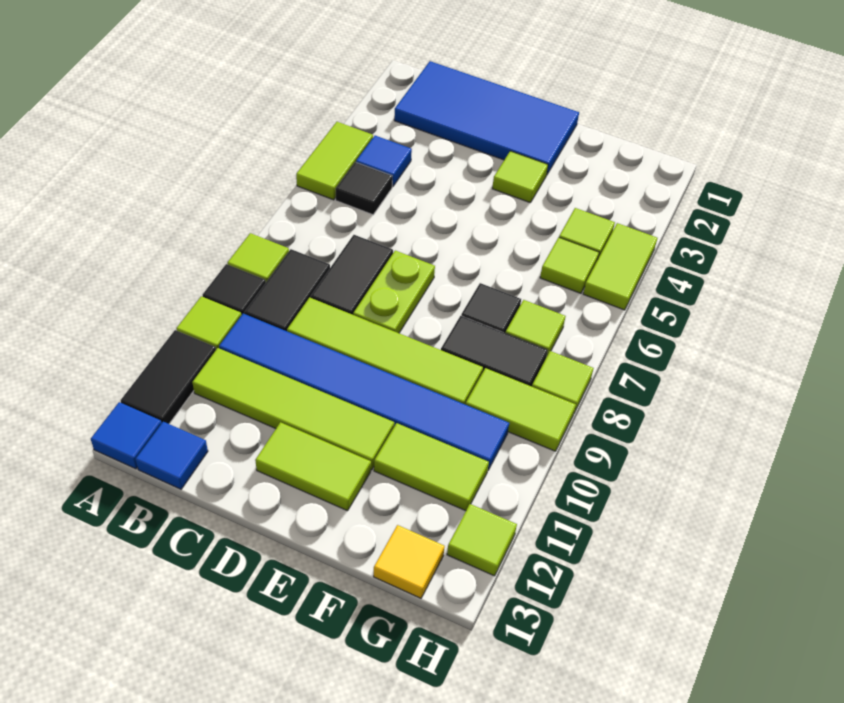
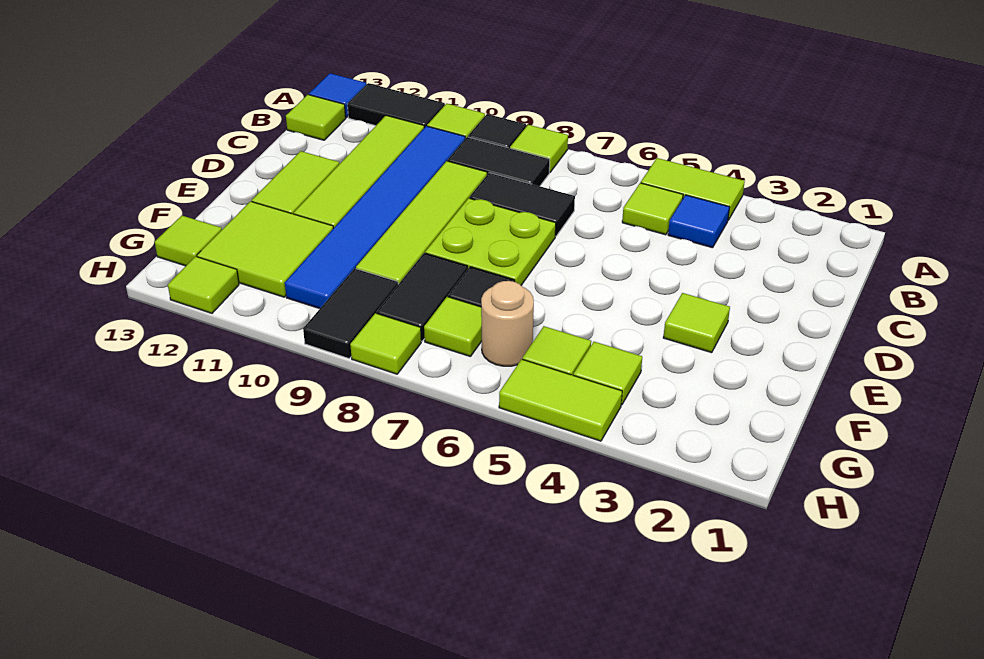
blue tile B1:E2 level 1 -> none
black tile B5 level 1 -> lime tile B5 level 1
blue tile B13 level 1 -> lime tile B13 level 1
lime plate D7:D8 level 1 -> lime plate D7:E8 level 1
lime tile F11:G11 level 1 -> lime tile F11:G12 level 1
none -> tan round brick G6 level 1
lime tile G9:H9 level 1 -> black tile G9:H9 level 1
yellow tile G13 level 1 -> lime tile G13 level 1

